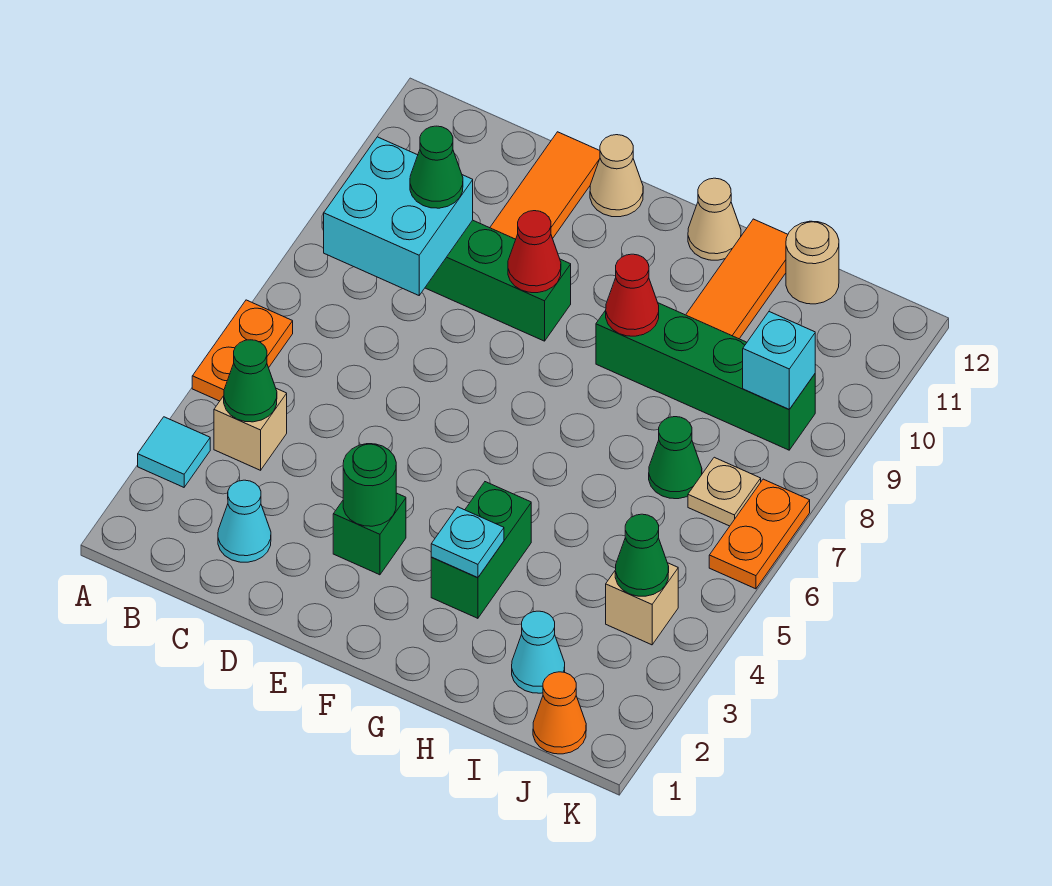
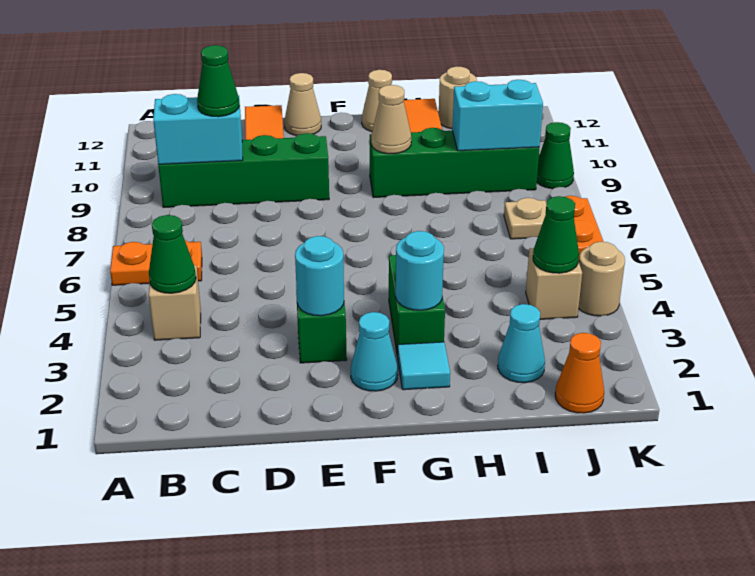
cyan tile A3 level 1 -> cyan tile G2 level 1
orange plate A5:A6 level 1 -> orange plate A6:B6 level 1
cyan brick B8:C9 level 2 -> cyan brick B9:C9 level 2
cyan cone C2 level 1 -> cyan cone F2 level 1
green round brick E3 level 2 -> cyan round brick E3 level 2
red cone E9 level 2 -> none
cyan plate G3 level 2 -> cyan round brick G3 level 2
red cone G9 level 2 -> tan cone G9 level 2
green cone I7 level 1 -> green cone K9 level 1
cyan brick J9 level 2 -> cyan brick I9:J9 level 2
none -> tan round brick K4 level 1

